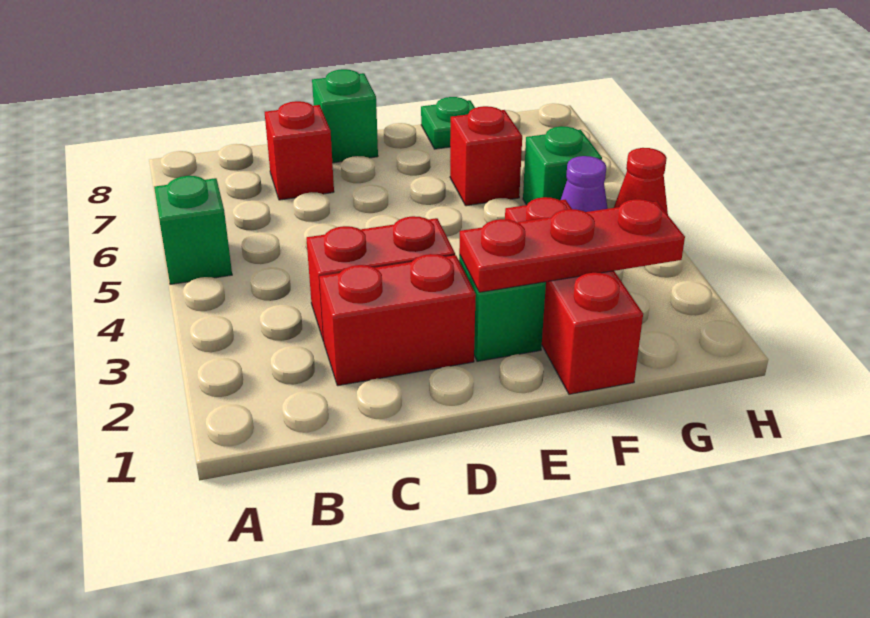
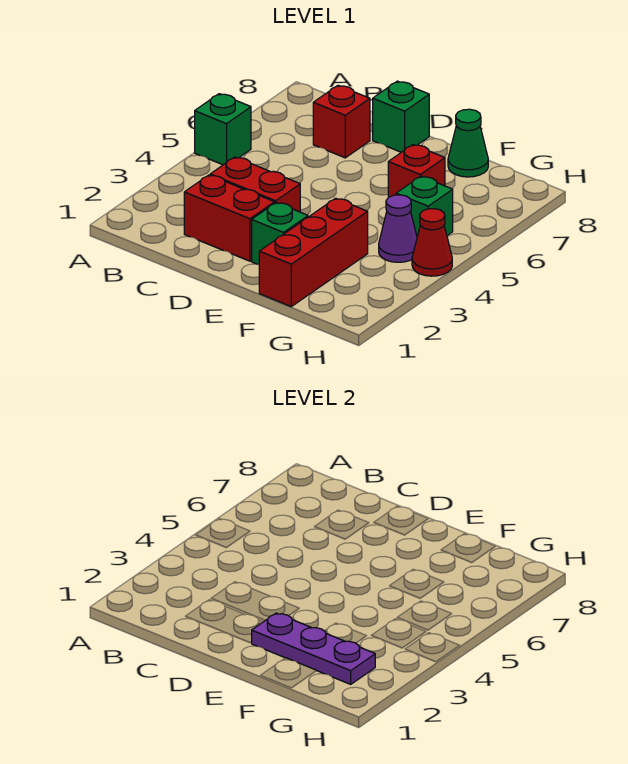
red plate E2:G2 level 2 -> purple plate E2:G2 level 2
green plate F8 level 1 -> green cone F8 level 1

